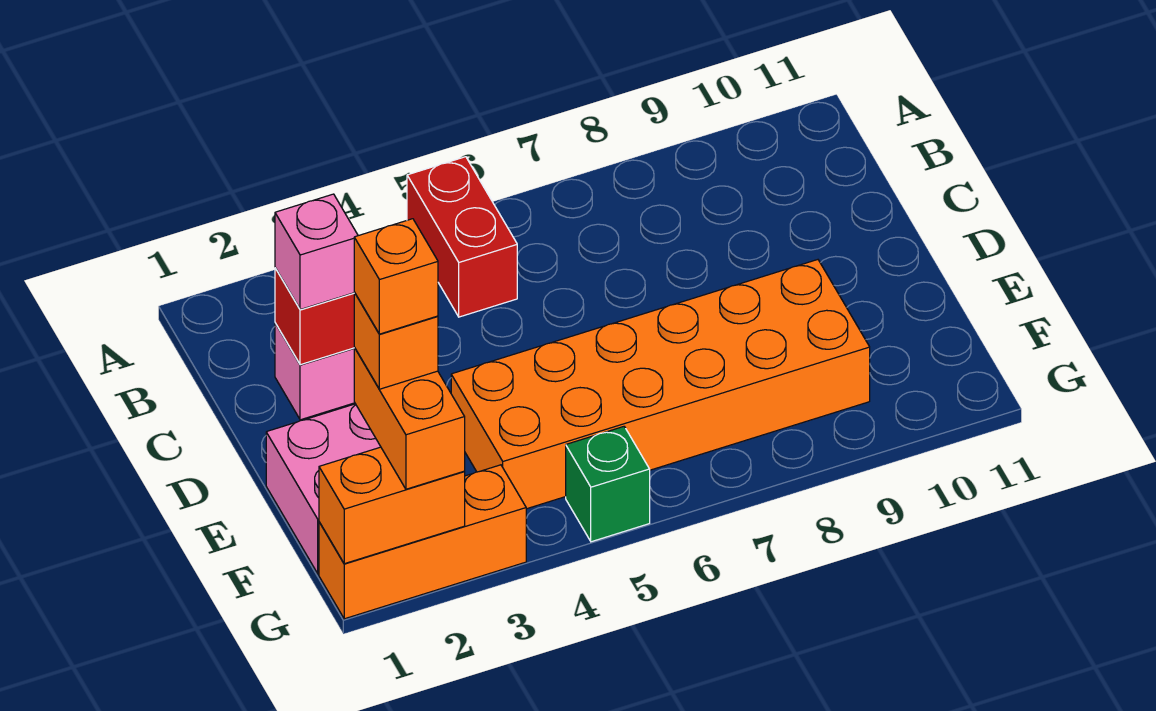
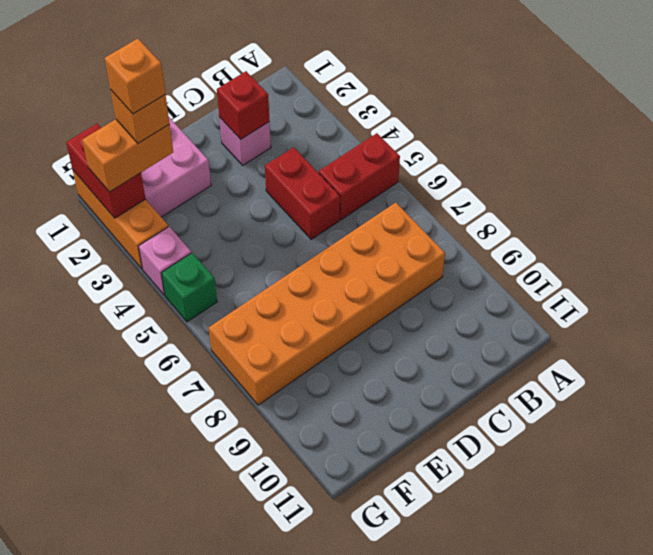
pink brick C2 level 3 -> pink brick G4 level 1
none -> red brick C4:C5 level 1
orange brick E4:F9 level 1 -> orange brick B7:G8 level 1
orange brick G1:G2 level 2 -> red brick G1:G2 level 2

